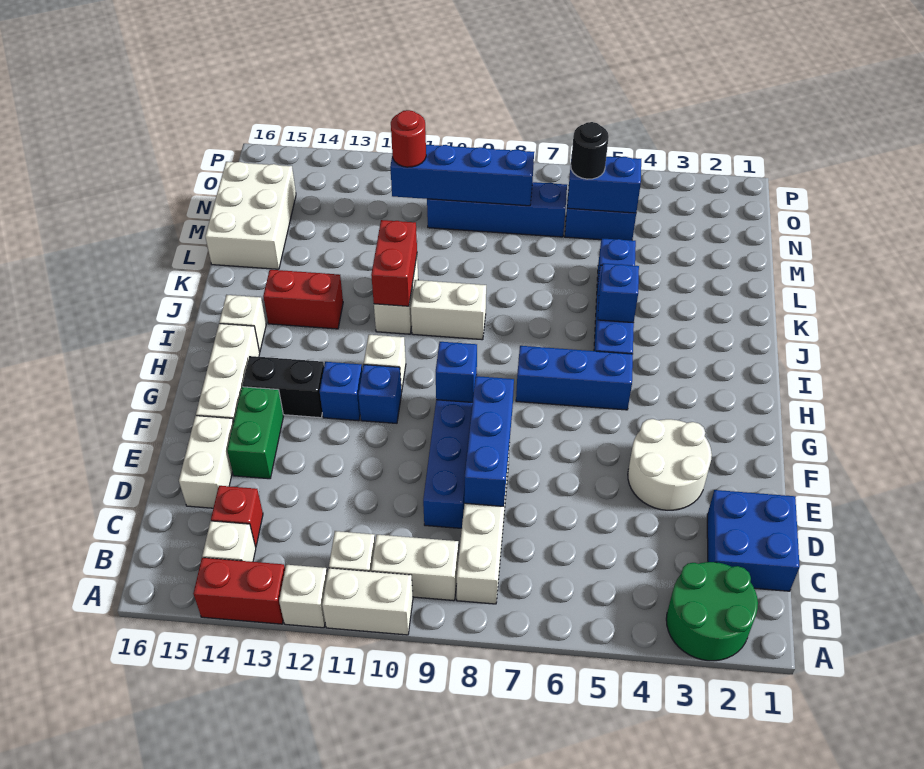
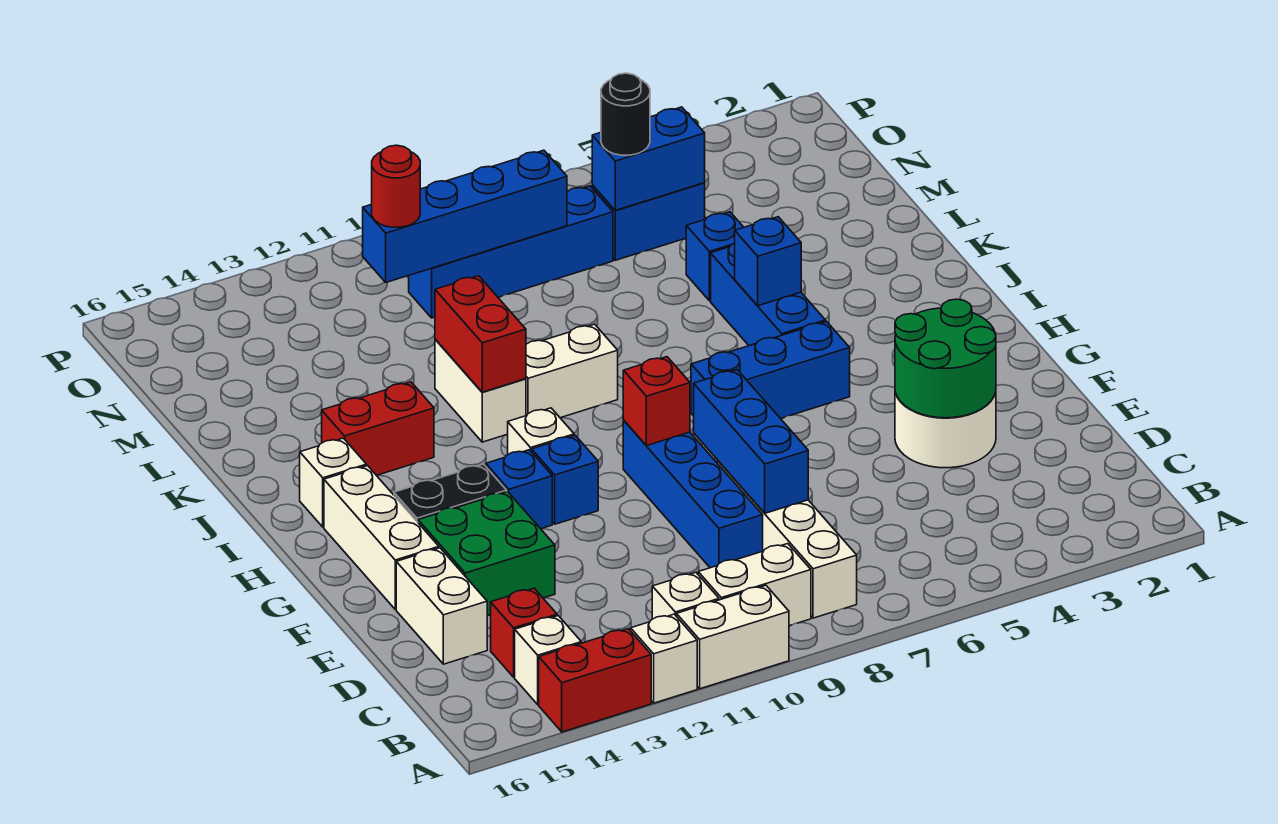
green round brick A2:B3 level 1 -> green round brick E3:F4 level 2
blue brick C1:D2 level 1 -> none
green brick E14:F14 level 1 -> green brick E13:F14 level 1
blue brick G9 level 2 -> red brick G9 level 2
white brick L15:N16 level 1 -> none

